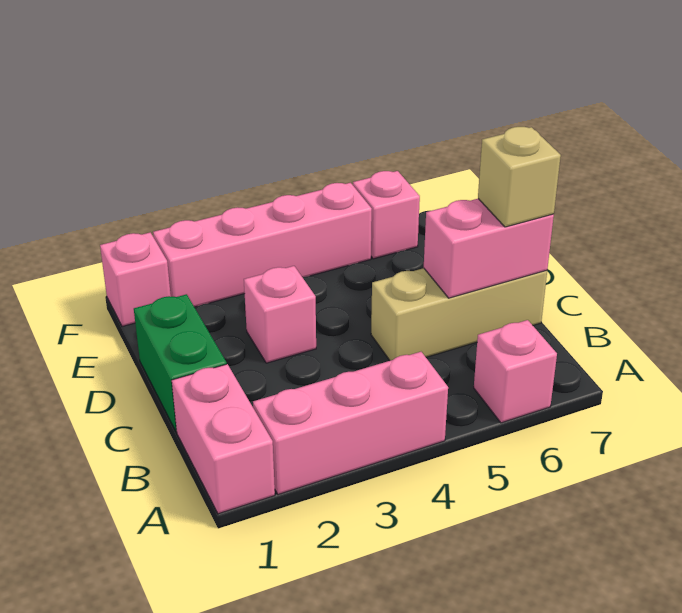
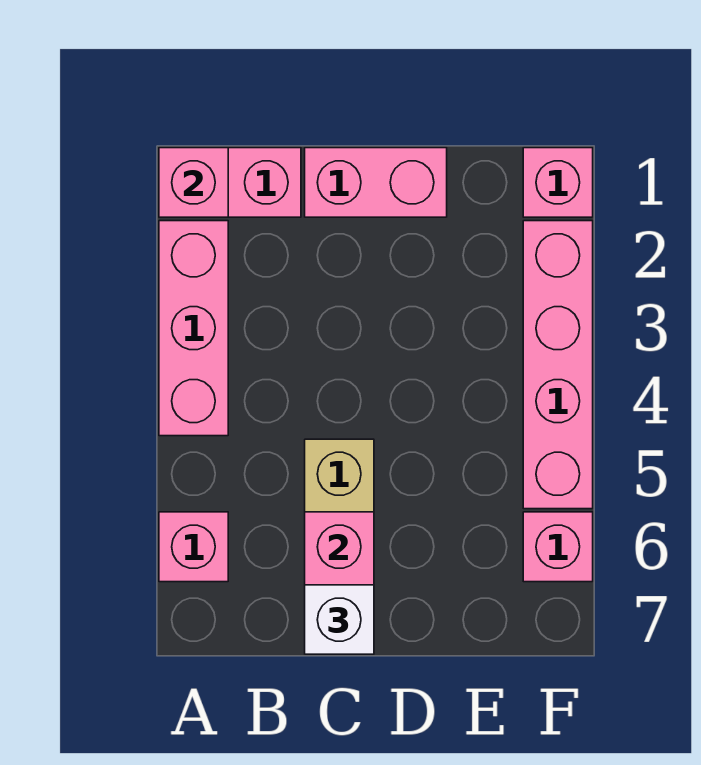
green brick C1:D1 level 1 -> pink brick C1:D1 level 1
tan brick C7 level 3 -> white brick C7 level 3
pink brick D3 level 1 -> pink brick A1 level 2

